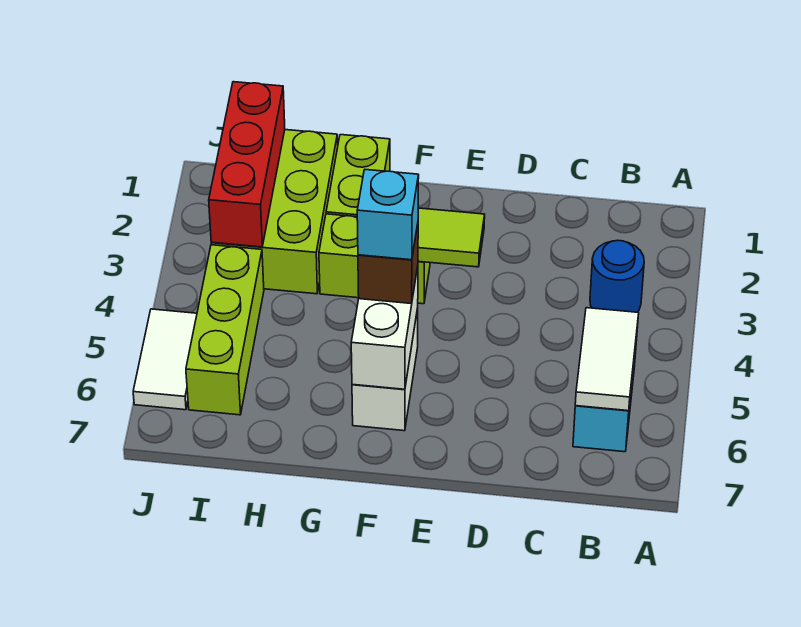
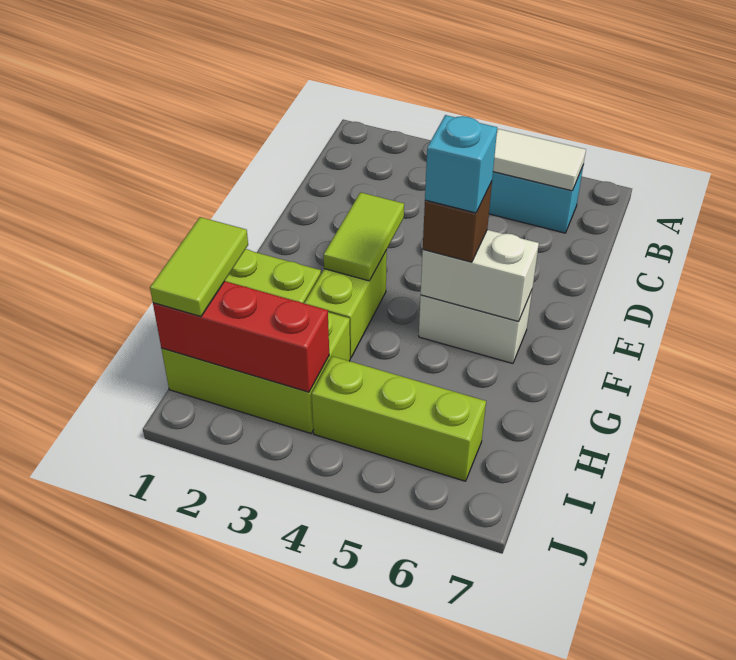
blue round brick B3 level 1 -> none
none -> lime tile H1:I1 level 3
white tile J5:J6 level 1 -> none

